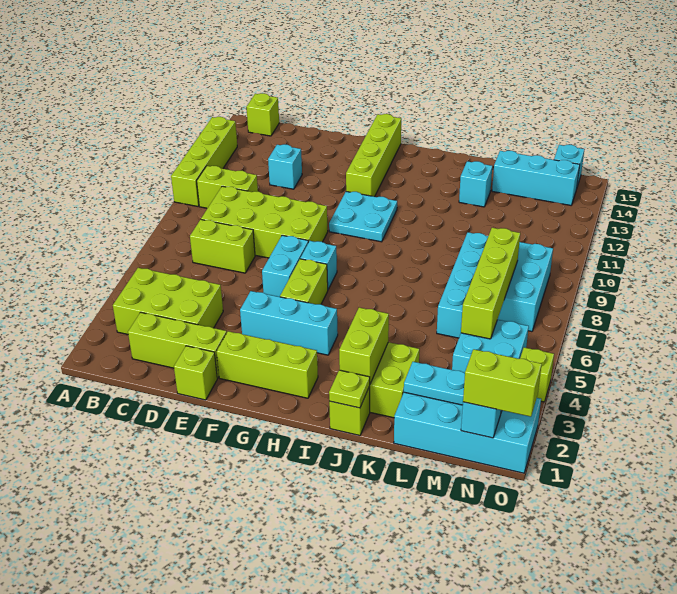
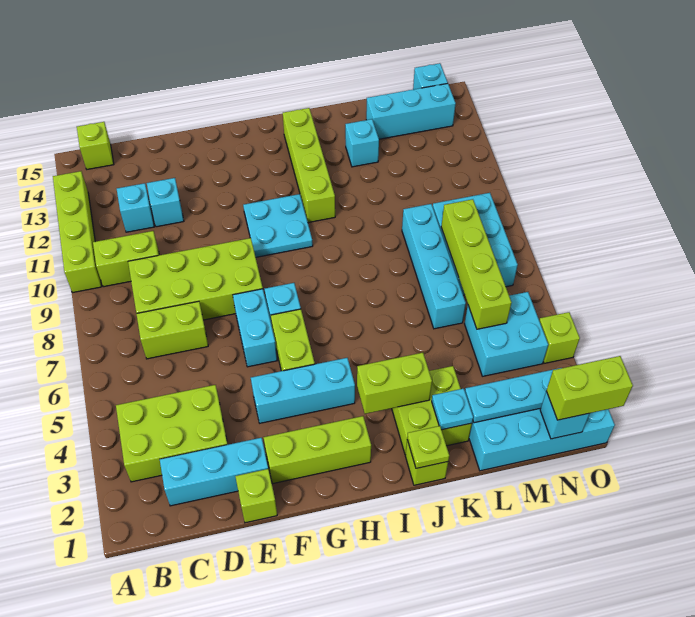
lime brick C2:E2 level 1 -> cyan brick C2:E2 level 1
none -> cyan brick C12 level 1
lime brick G12:G15 level 1 -> lime brick I11:I14 level 1
lime brick J2:J3 level 2 -> lime brick I3:J3 level 2
none -> cyan plate K2 level 2

